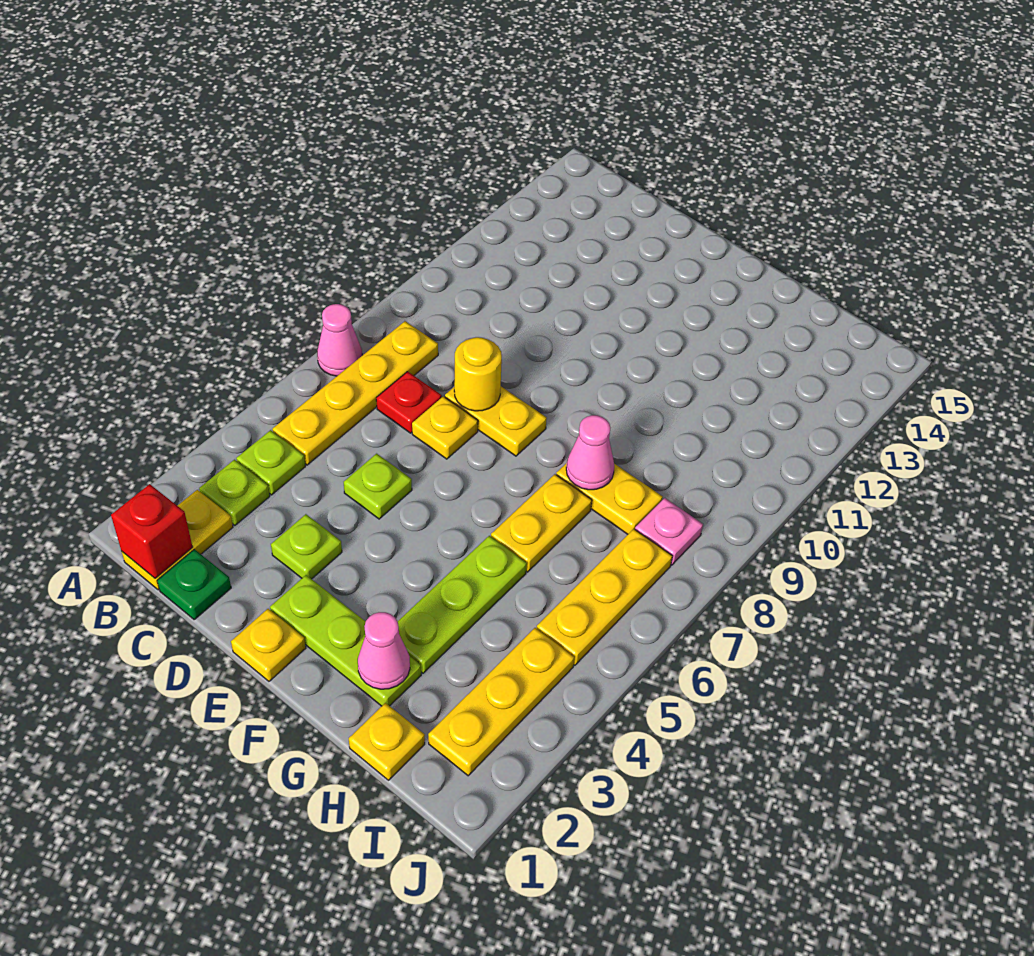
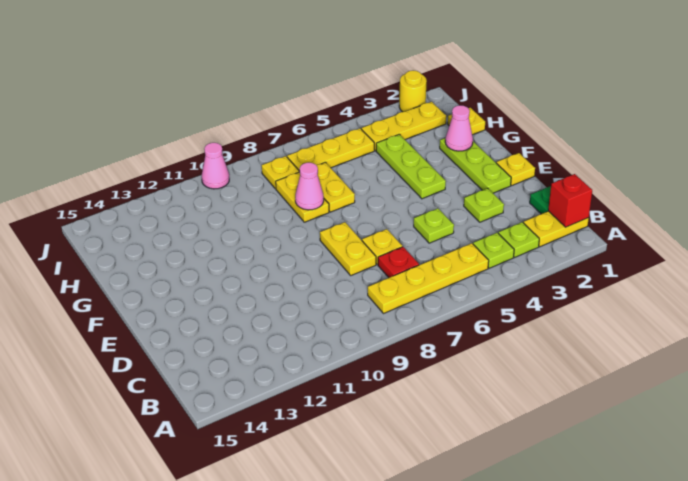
pink cone A7 level 1 -> pink cone J10 level 1
yellow round brick D8 level 2 -> yellow round brick J2 level 1
lime plate G3:G5 level 1 -> lime plate F4:H4 level 1
yellow plate G6:G7 level 1 -> yellow plate G7:H7 level 1
pink plate I8 level 1 -> yellow plate I8 level 1

